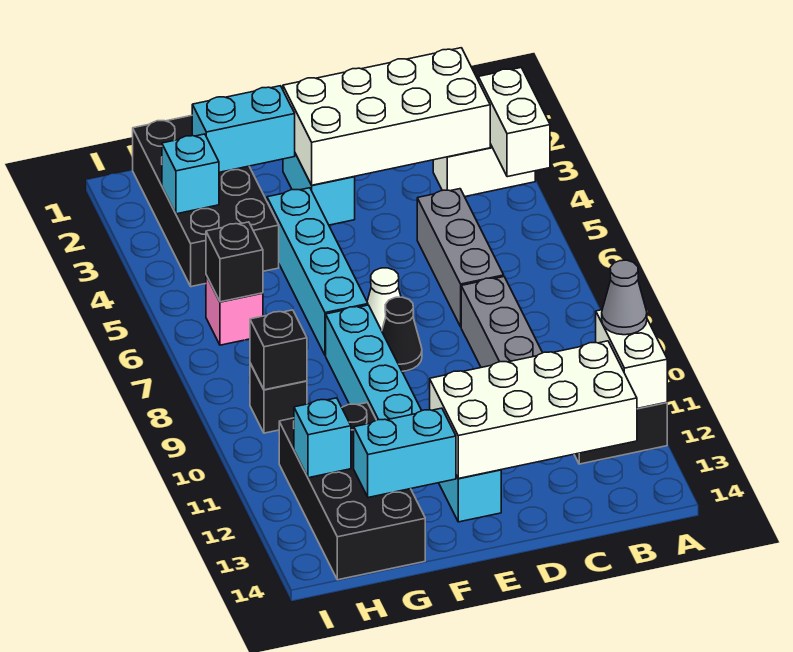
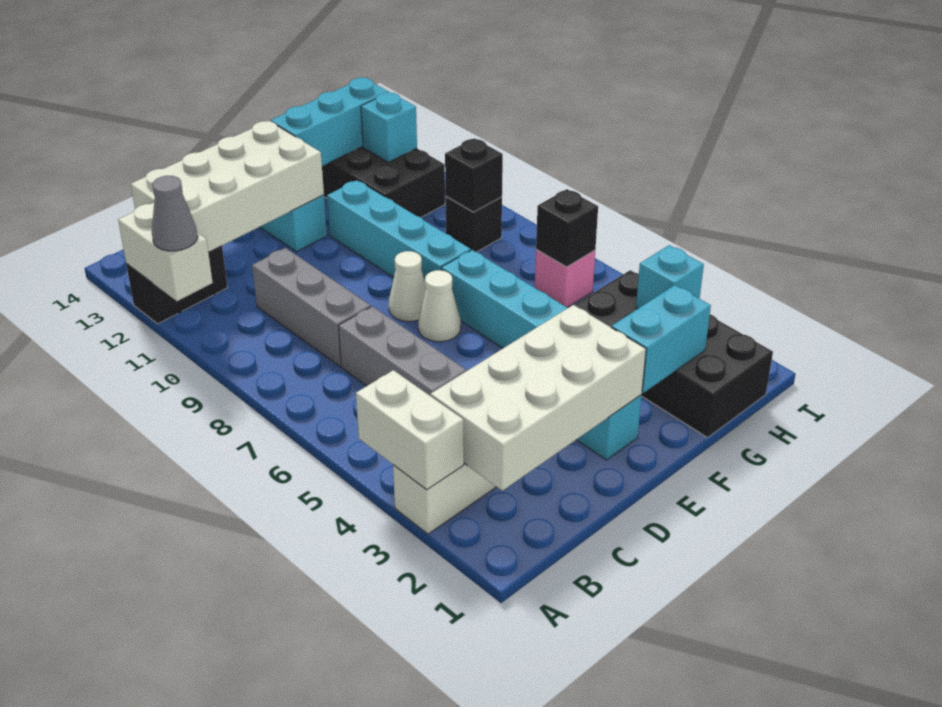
black cone E8 level 1 -> white cone E8 level 1
cyan brick F13:G13 level 2 -> cyan brick F13:H13 level 2

